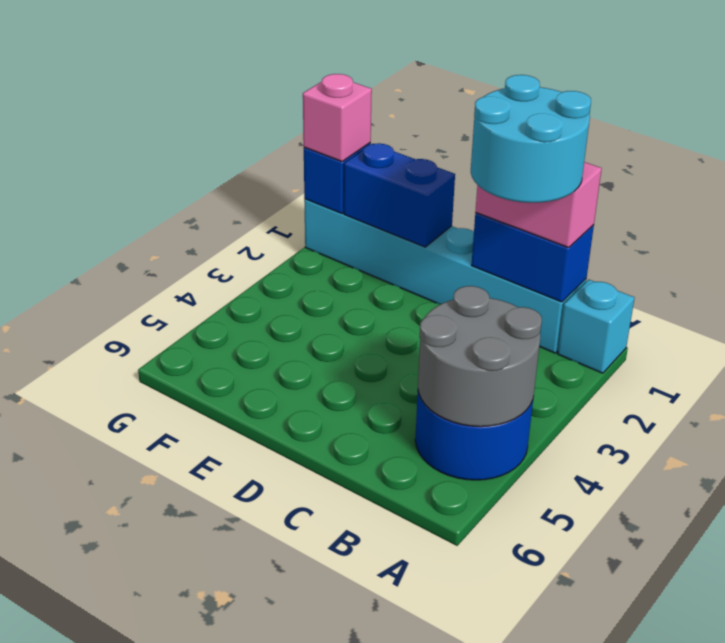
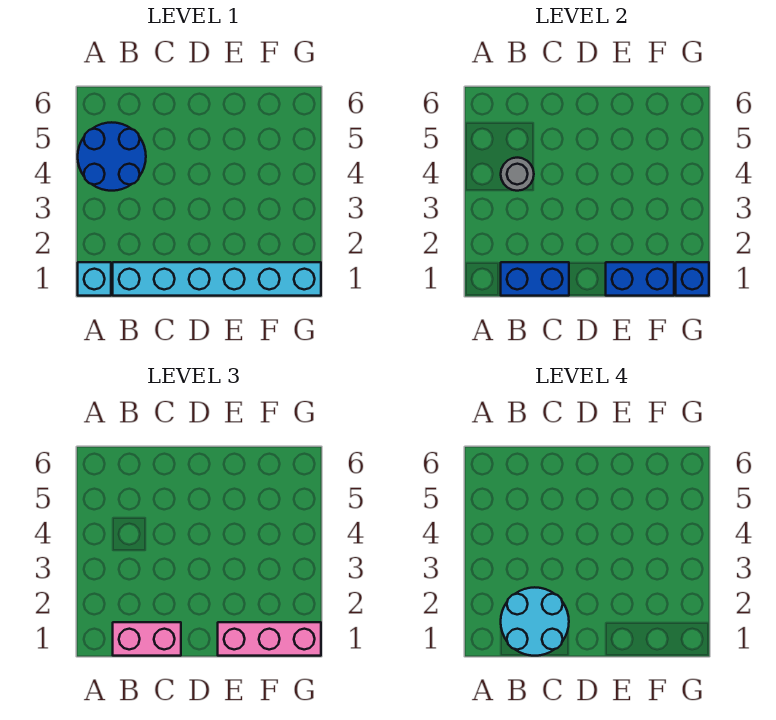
grey round brick A4:B5 level 2 -> grey round brick B4 level 2
pink brick G1 level 3 -> pink brick E1:G1 level 3

